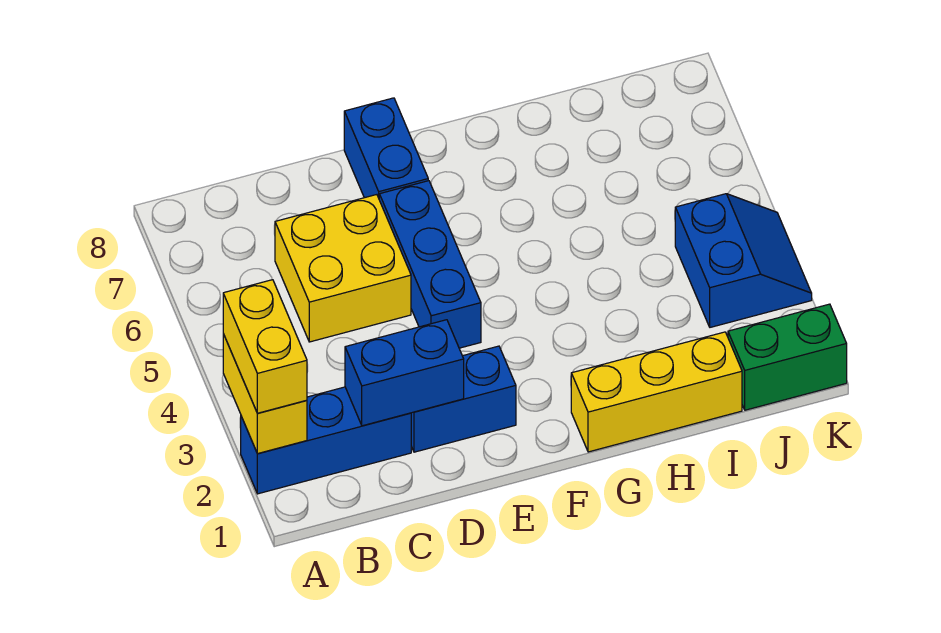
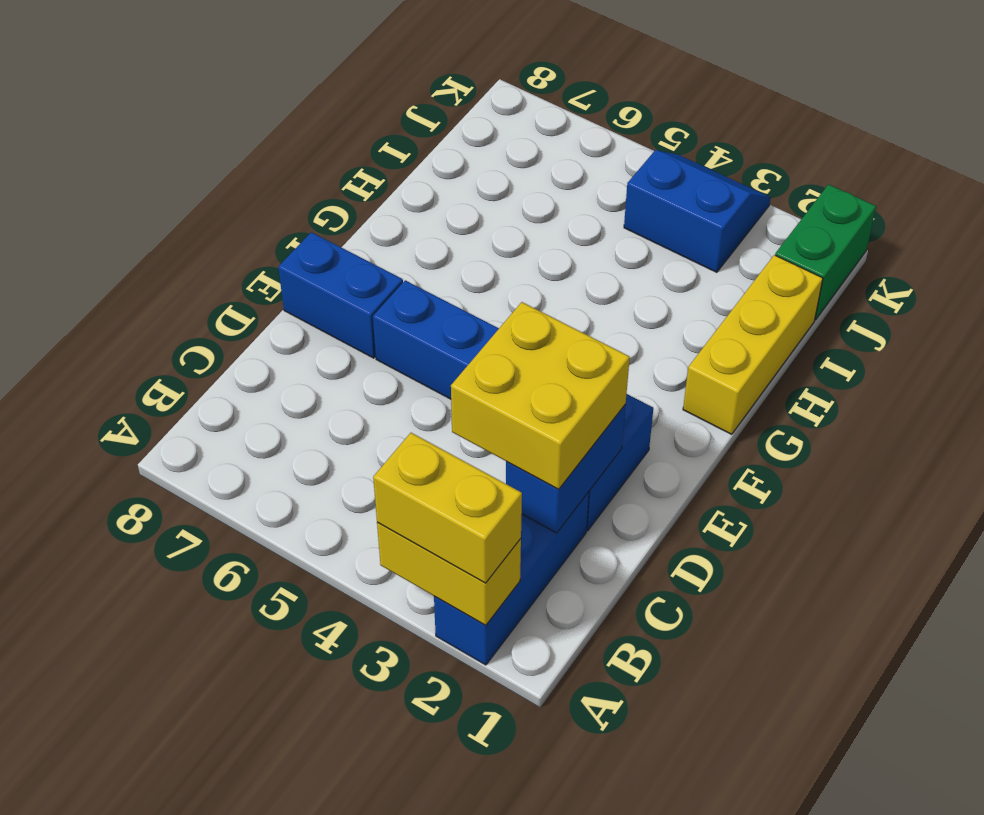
yellow brick C5:D6 level 1 -> yellow brick C2:D3 level 3

